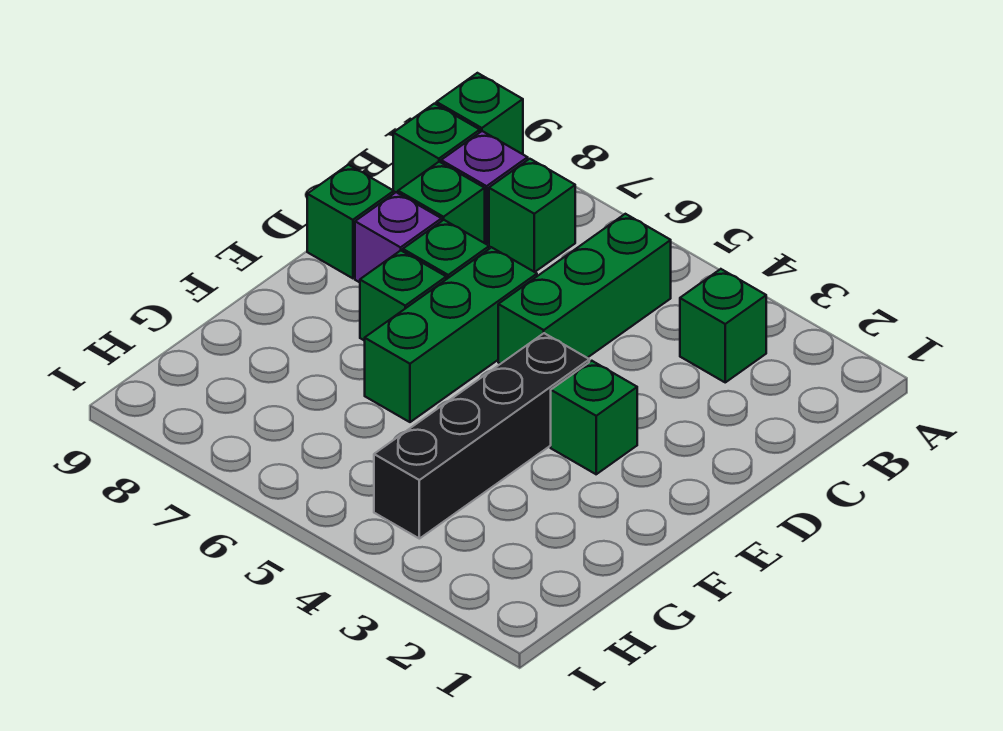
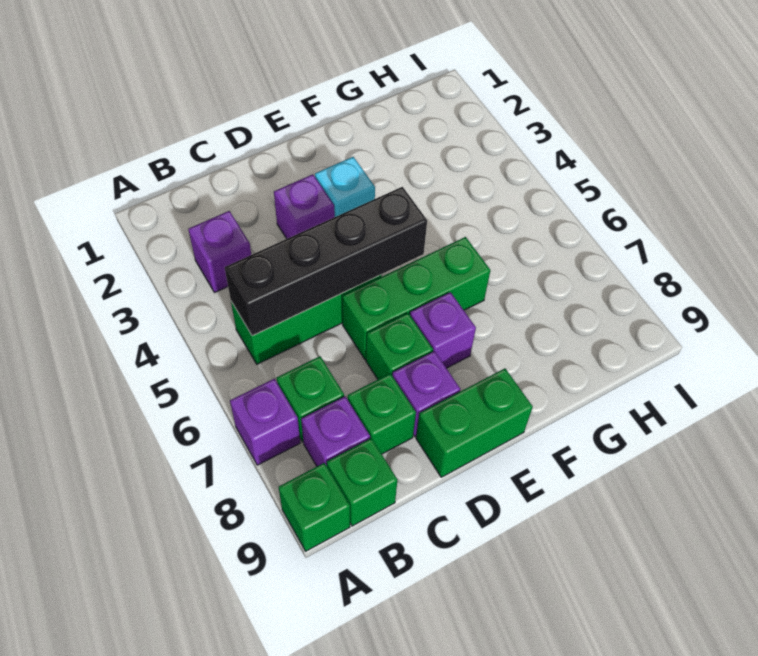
none -> purple brick A7 level 1
green brick B3 level 1 -> purple brick B3 level 1
none -> purple brick D3 level 1
green brick D9 level 1 -> green brick D9:E9 level 1
green brick E3 level 1 -> cyan brick E3 level 1
black brick E4:H4 level 1 -> black brick B5:E5 level 2
green brick E7 level 1 -> purple brick E7 level 1

